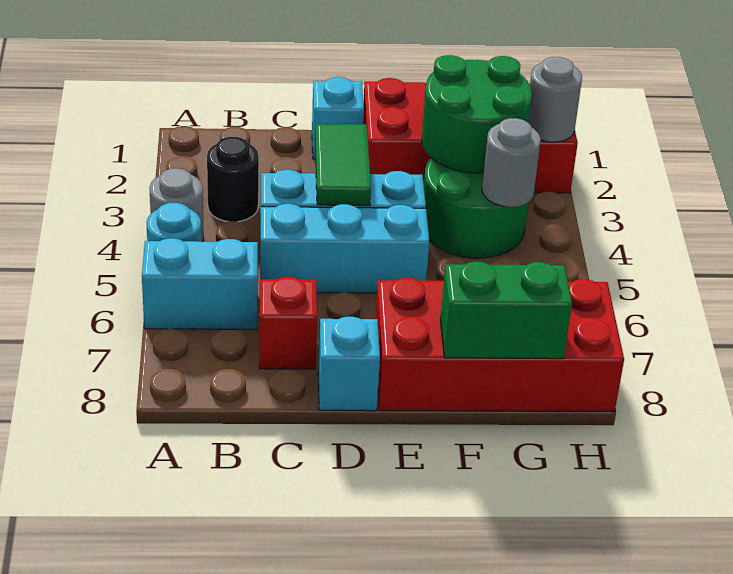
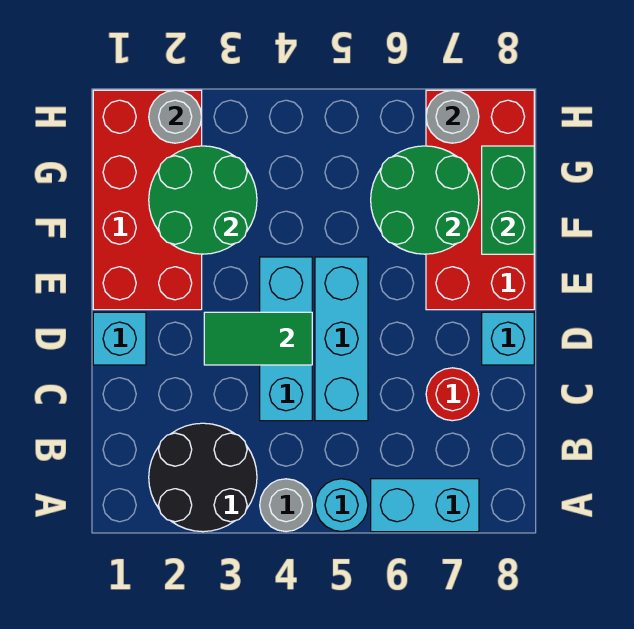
cyan brick A6:B6 level 1 -> cyan brick A6:A7 level 1
black round brick B3 level 1 -> black round brick A2:B3 level 1
red brick C7 level 1 -> red round brick C7 level 1
green round brick F3:G4 level 1 -> green round brick F6:G7 level 2
grey round brick G4 level 2 -> grey round brick H7 level 2

